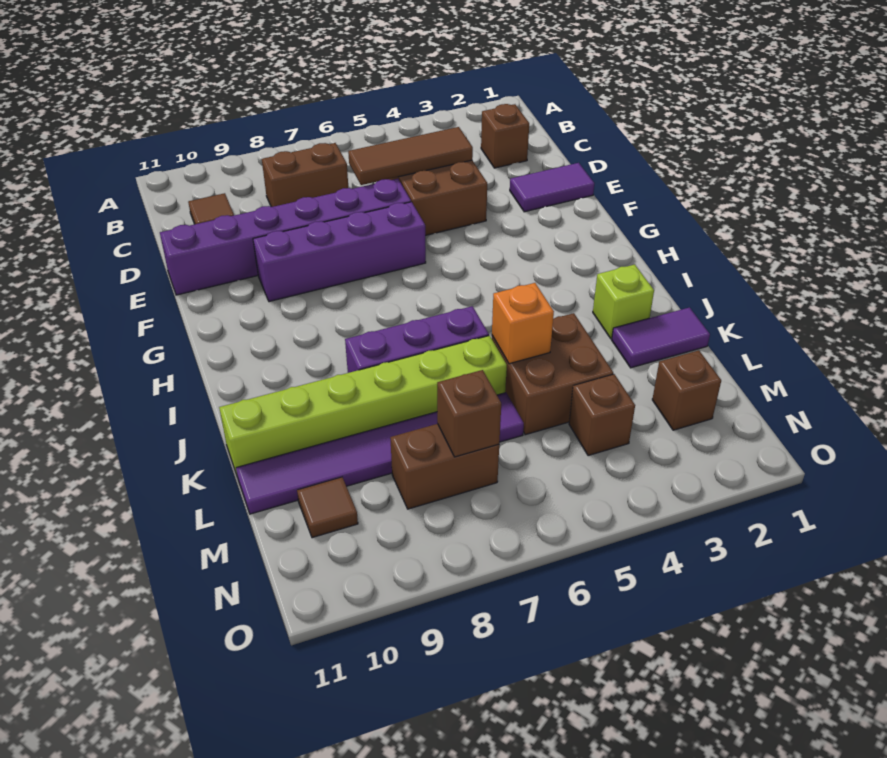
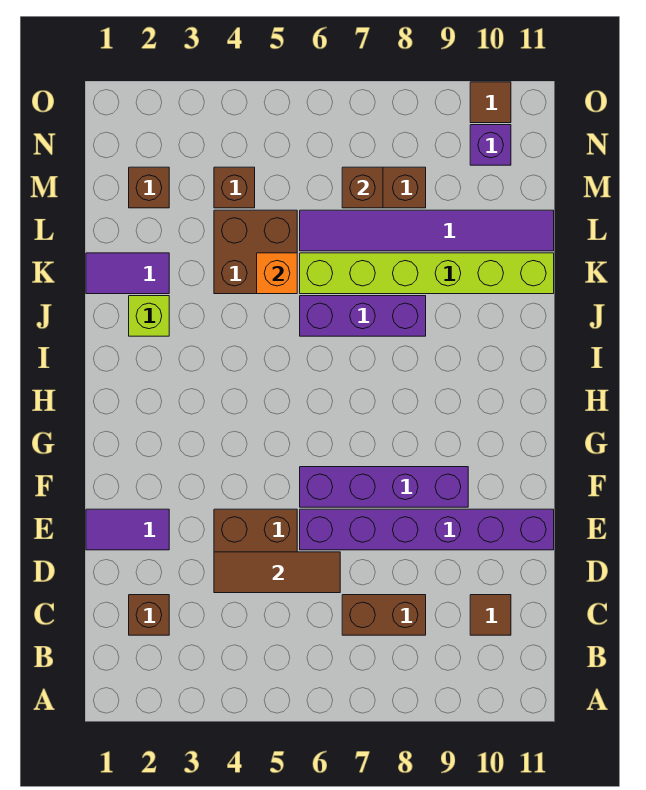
brown tile M10 level 1 -> brown tile O10 level 1
none -> purple brick N10 level 1

